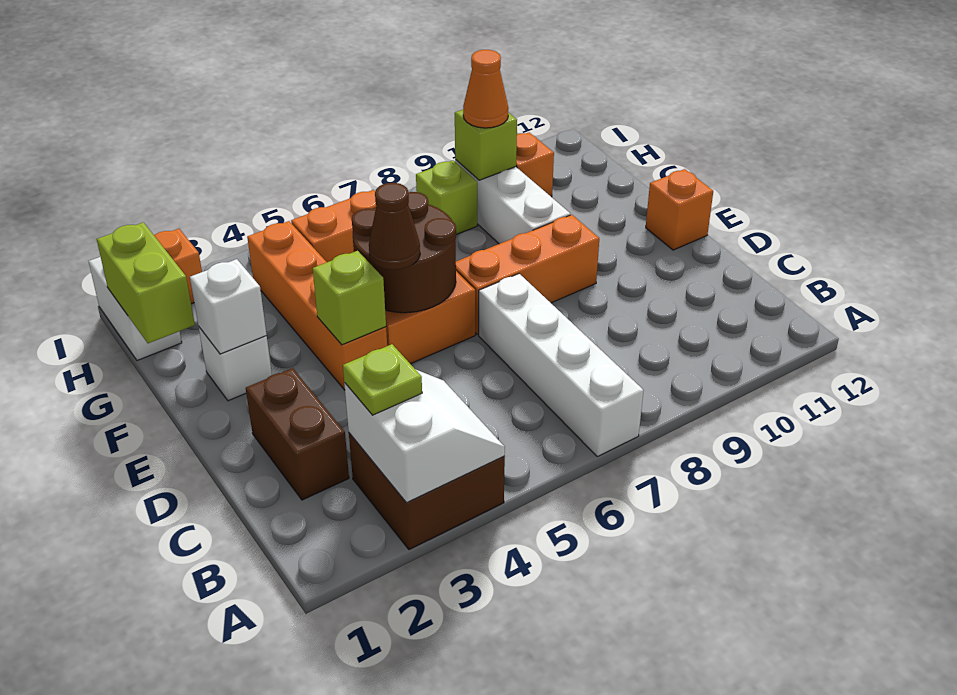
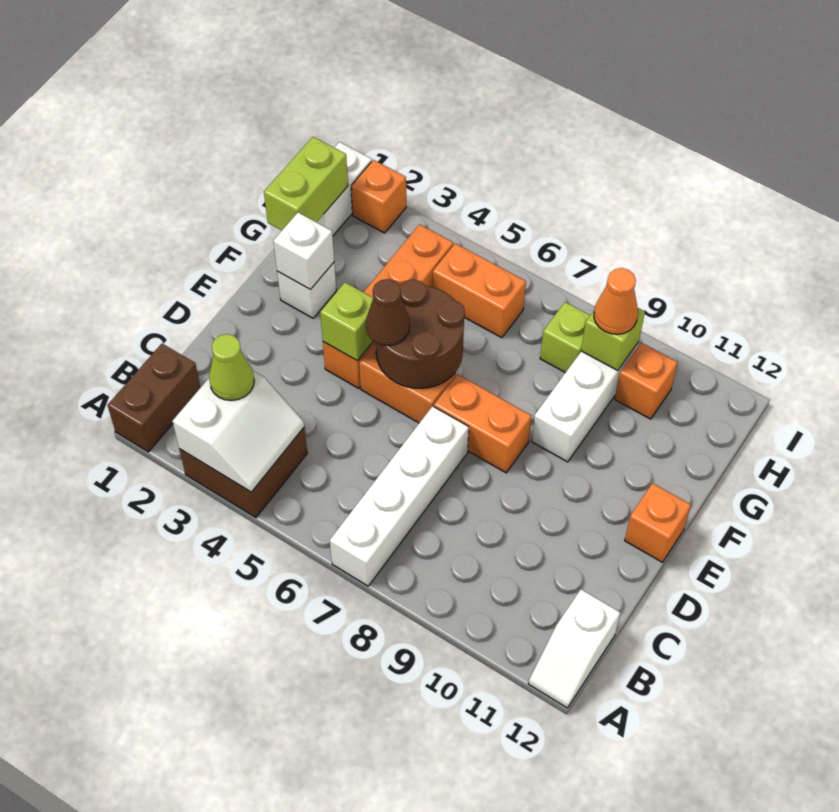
none -> white slope A12:B12 level 1 top B
lime plate B3 level 3 -> lime cone B3 level 3
brown brick C2:D2 level 1 -> brown brick A1:B1 level 1
orange brick E7:E9 level 1 -> orange brick E7:E8 level 1

